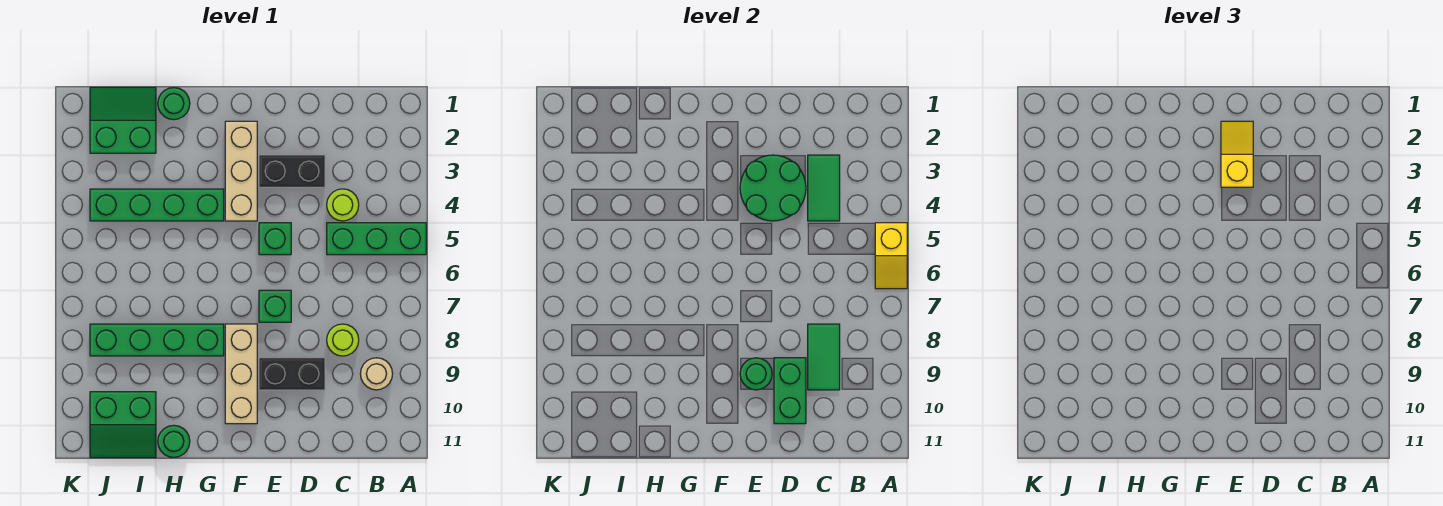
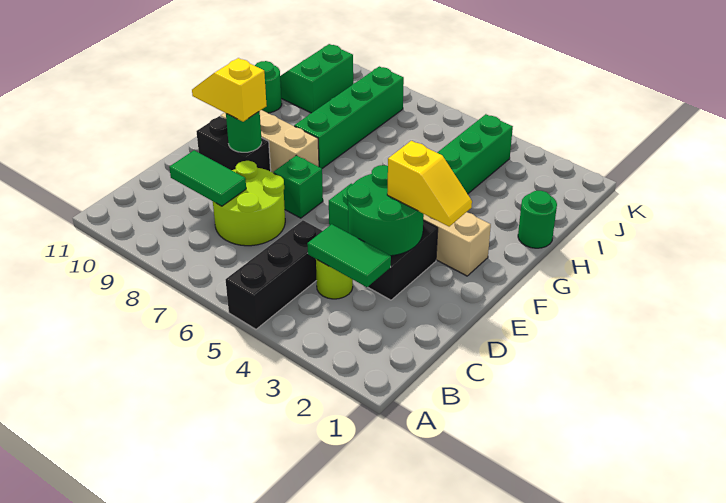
green brick A5:C5 level 1 -> black brick A5:C5 level 1
yellow slope A5:A6 level 2 top 5 -> yellow slope E9:E10 level 3 top 9
tan round brick B9 level 1 -> none
lime round brick C8 level 1 -> lime round brick C7:D8 level 1
black brick D9:E9 level 1 -> black brick E9:E10 level 1
green brick D9:D10 level 2 -> none
green slope I1:J2 level 1 top 2 -> none

